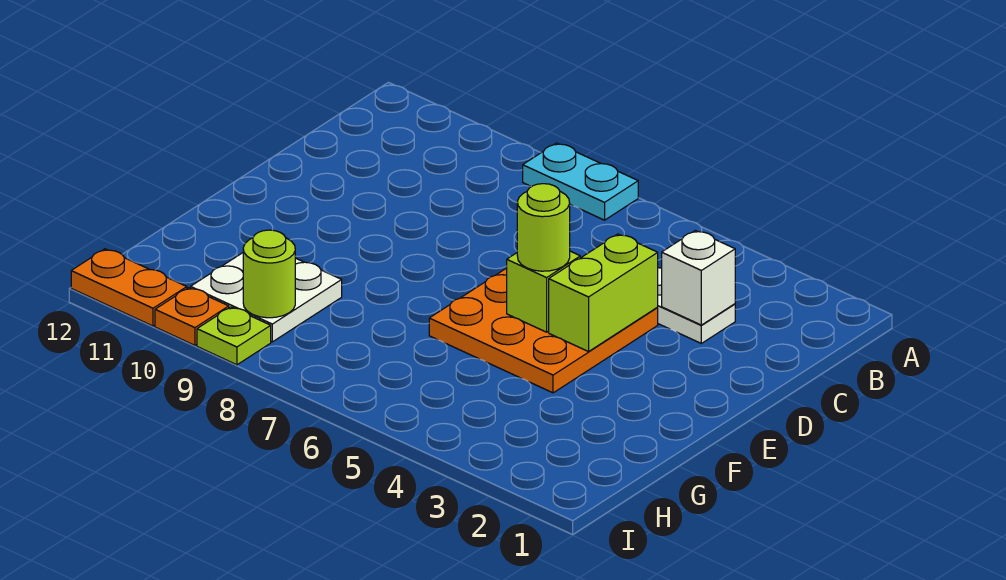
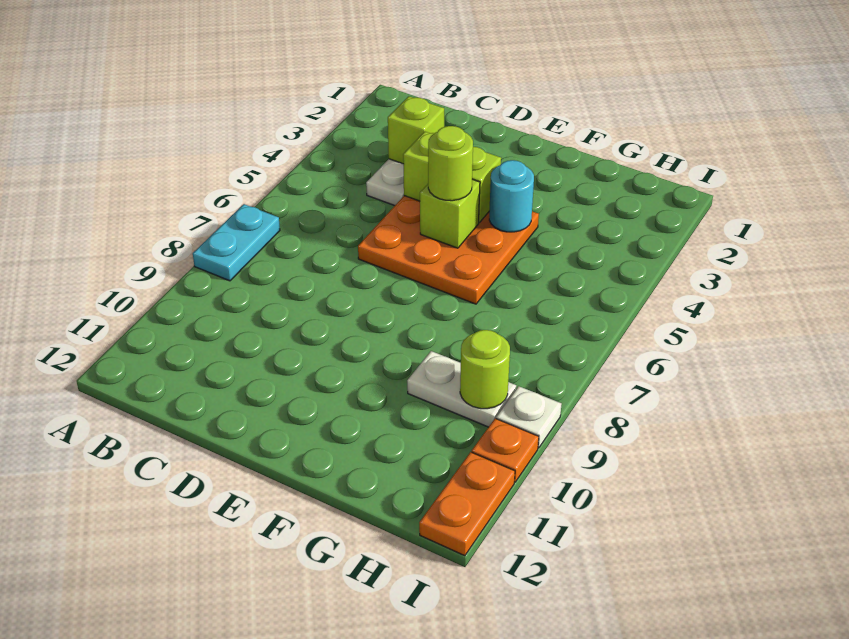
white brick C3 level 2 -> lime brick C3 level 2
none -> cyan round brick F4 level 2
white plate G9:H10 level 1 -> white plate G9:H9 level 1
lime plate I9 level 1 -> white plate I9 level 1

